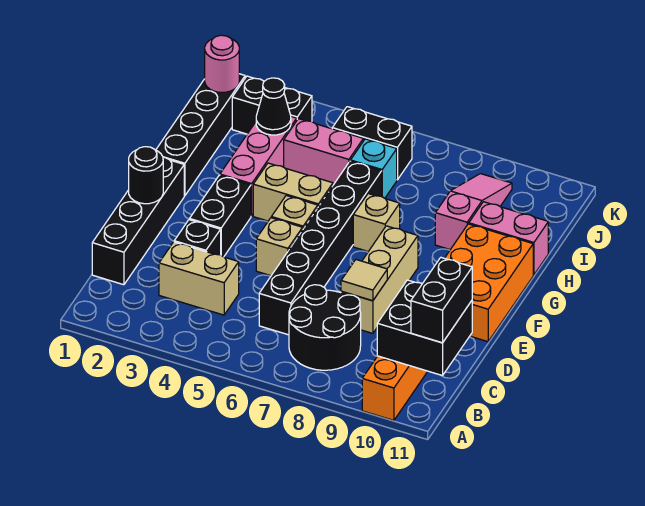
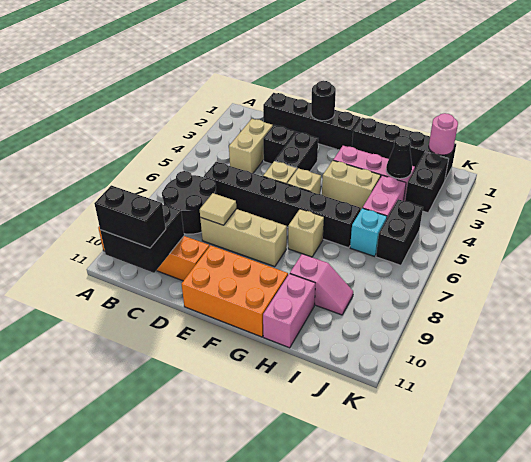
black brick E3:F3 level 1 -> black brick E3:E4 level 1
tan brick G4:G5 level 1 -> tan brick G4:H4 level 1
pink slope H9:J9 level 1 top H -> pink slope H9:I9 level 1 top H

